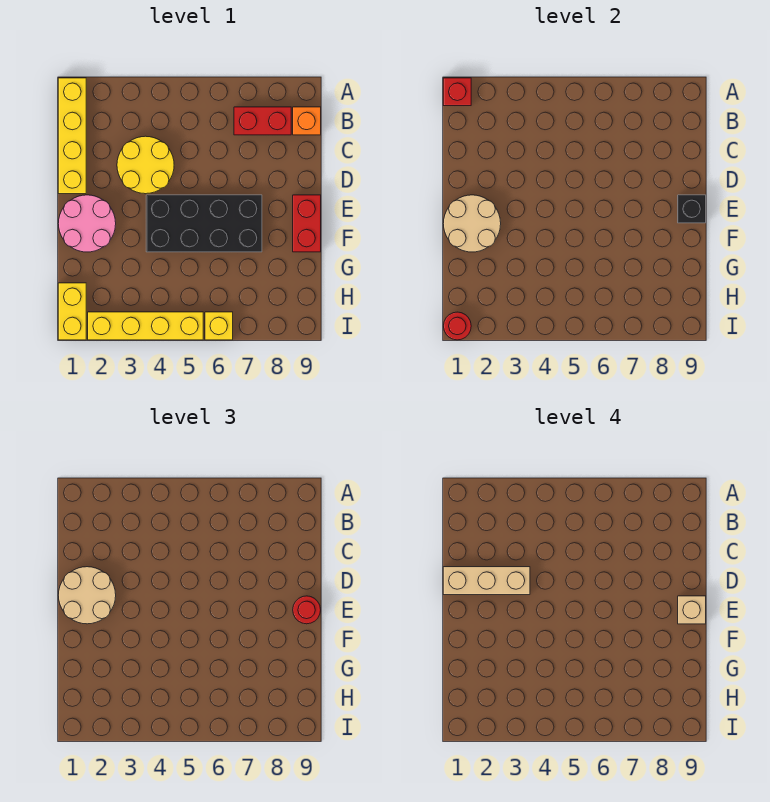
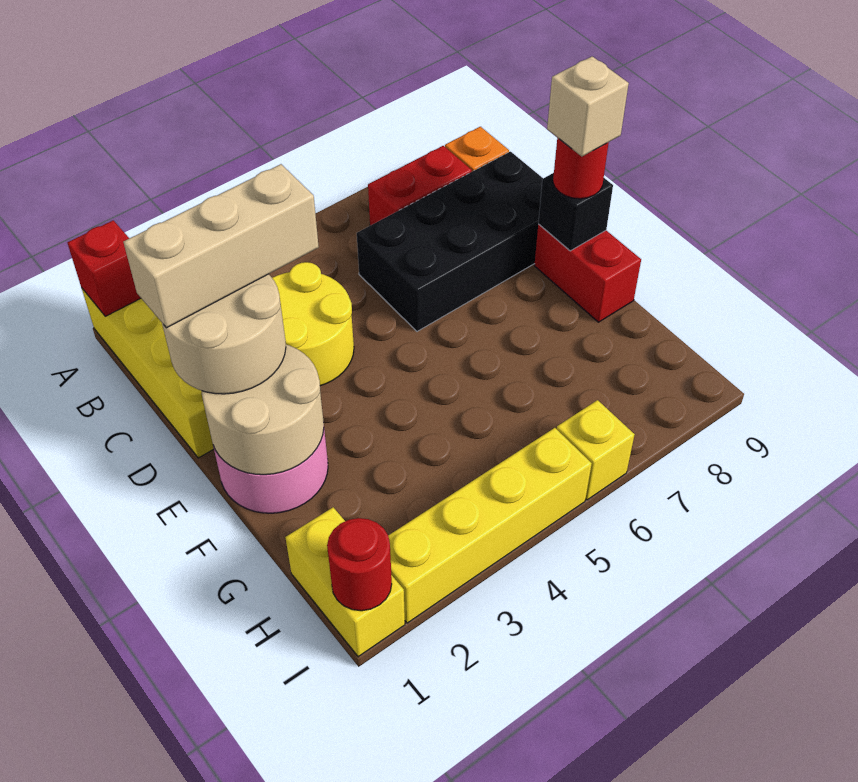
black brick E4:F7 level 1 -> black brick C6:D9 level 1

